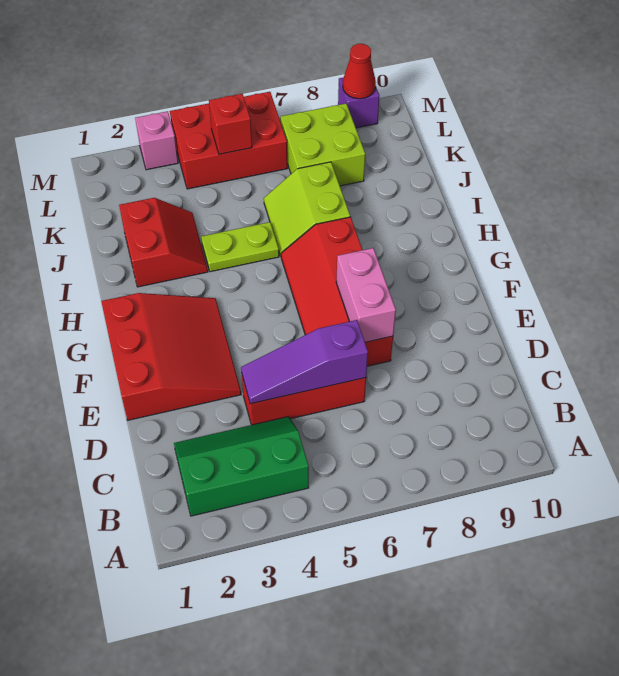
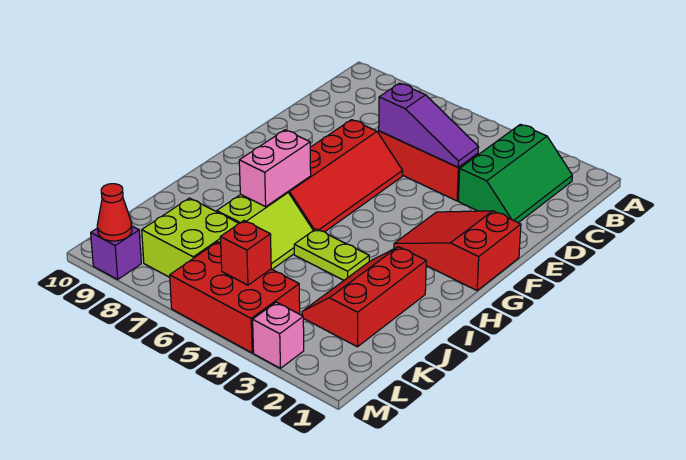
green slope B2:C4 level 1 top B -> green slope B2:D3 level 1 top 3
red slope E1:G3 level 1 top 1 -> red slope F1:G3 level 1 top 1
pink brick E7:F7 level 2 -> pink brick H7:I7 level 2
red slope I2:J3 level 1 top 2 -> red slope I2:K3 level 1 top 2

